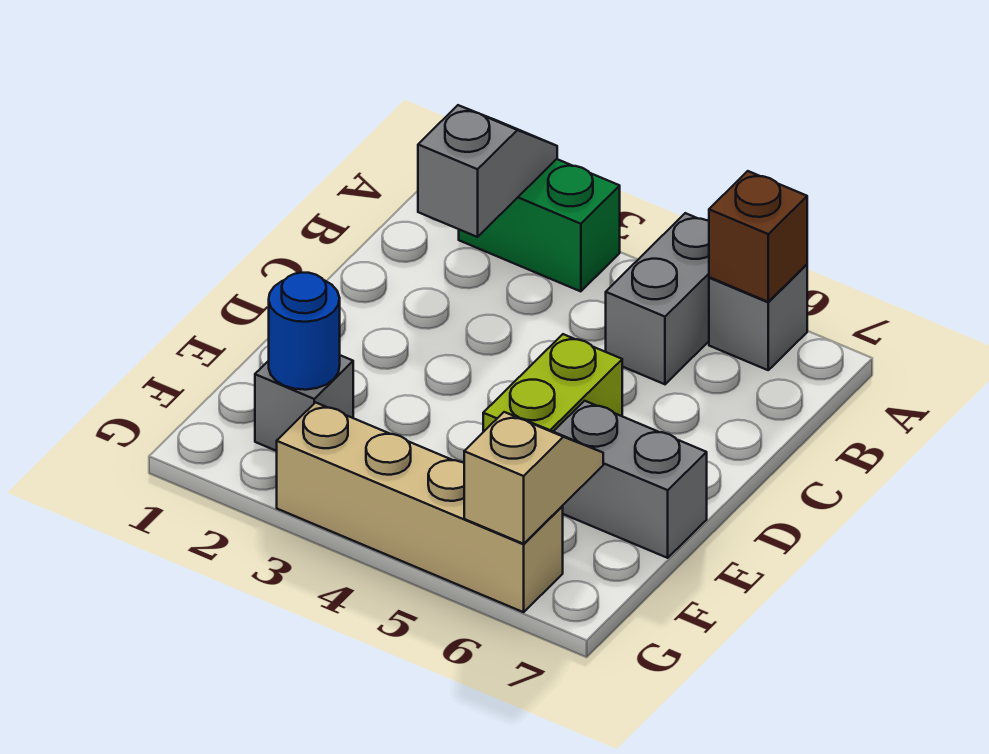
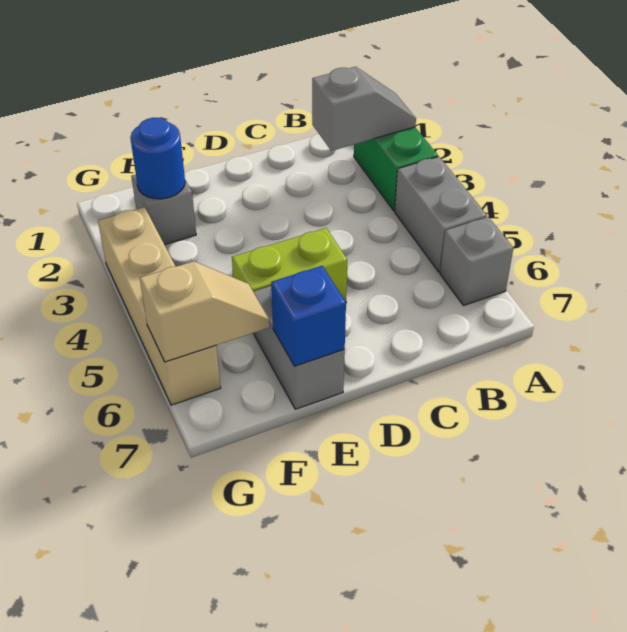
grey brick A5:B5 level 1 -> grey brick A4:A5 level 1
brown brick A6 level 2 -> none
none -> blue brick E7 level 2

